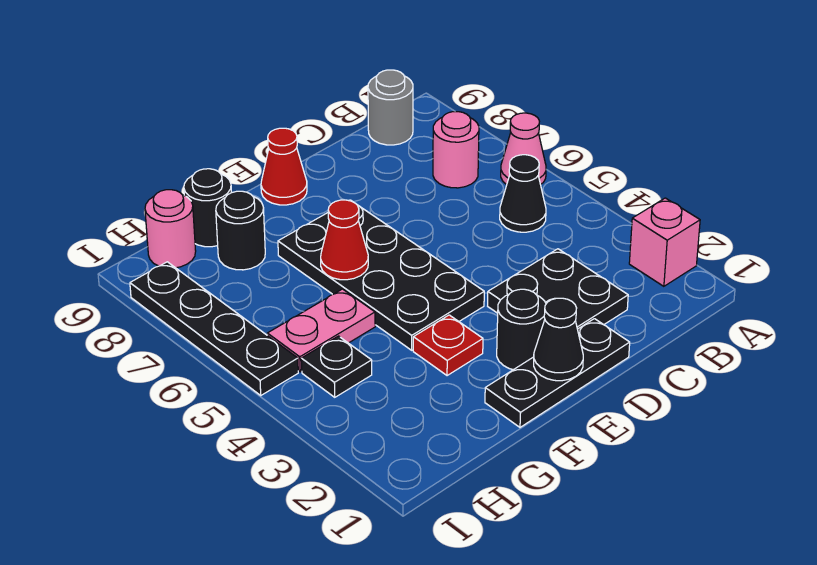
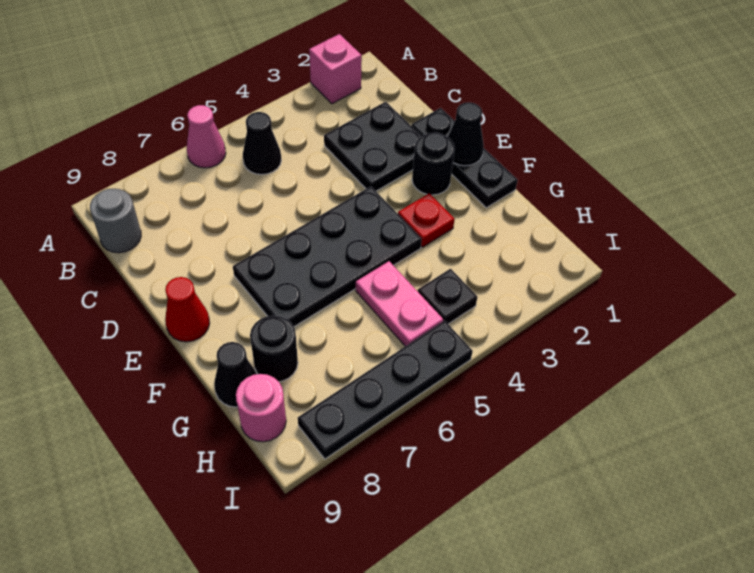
pink round brick B7 level 1 -> none
red cone F6 level 2 -> none
black round brick G9 level 1 -> black cone G9 level 1

